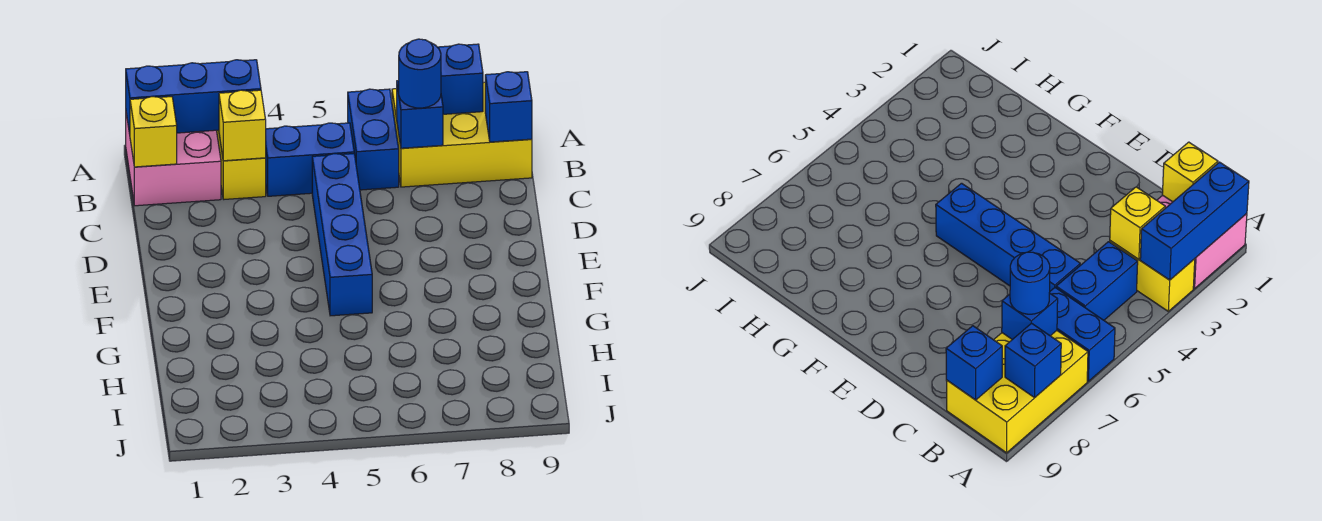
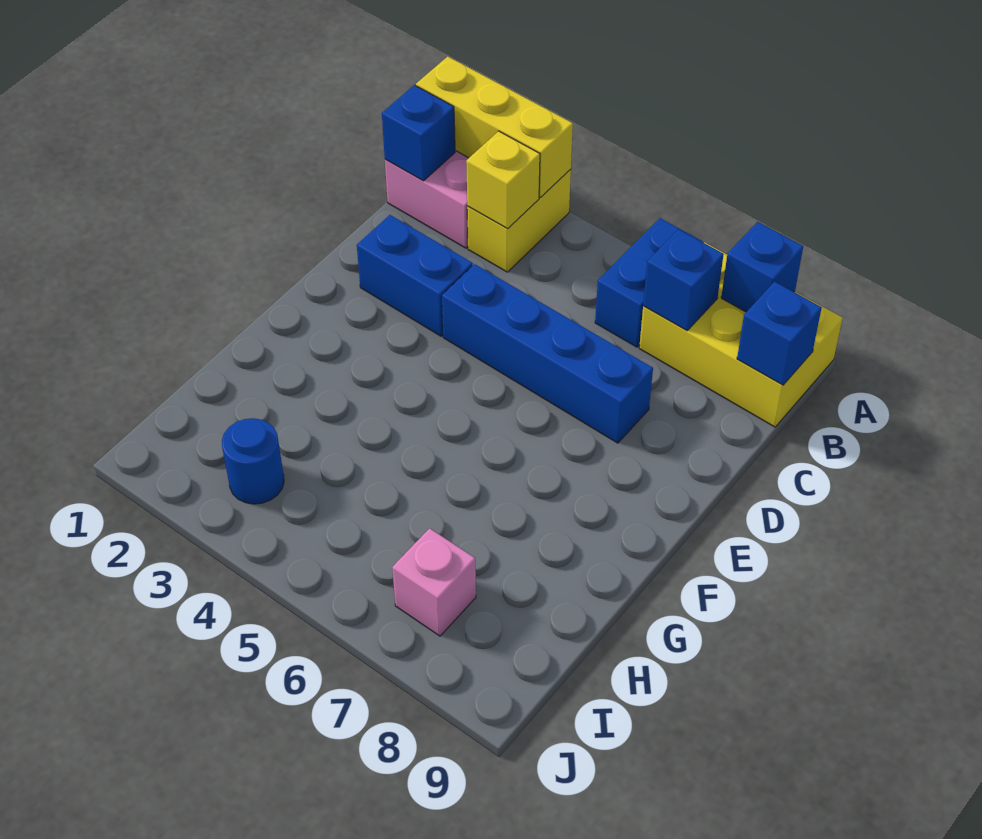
blue brick A1:A3 level 2 -> yellow brick A1:A3 level 2
yellow brick B1 level 2 -> blue brick B1 level 2
blue brick B4:B5 level 1 -> blue brick D2:D3 level 1
blue round brick B7 level 3 -> blue round brick I3 level 1
blue brick C5:F5 level 1 -> blue brick D4:D7 level 1
none -> pink brick I7 level 1

